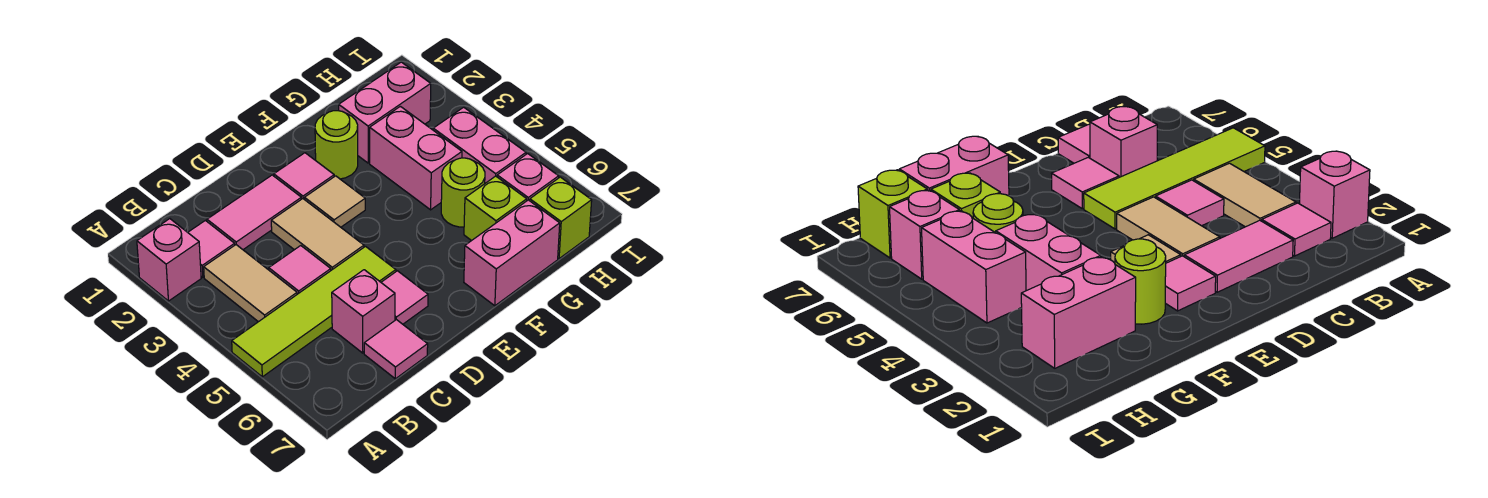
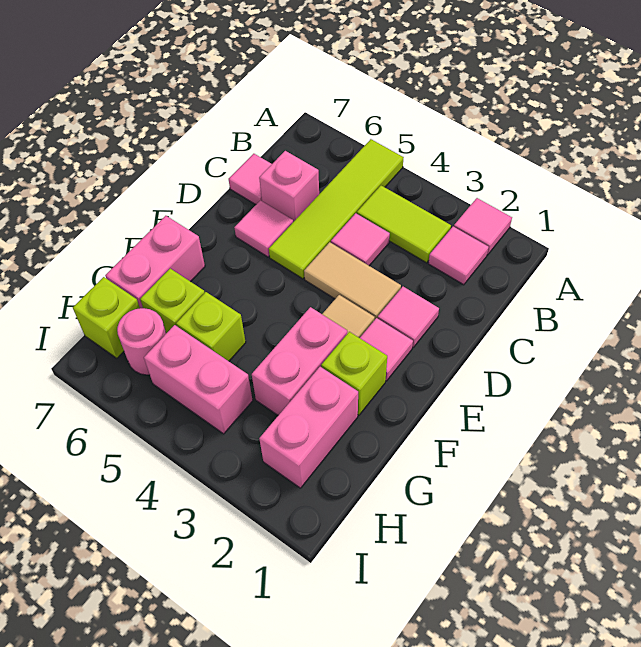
pink brick A2 level 1 -> pink tile A2 level 1
tan tile B3:B4 level 1 -> lime tile B3:B4 level 1
pink tile C2:D2 level 1 -> pink tile D2 level 1
lime round brick F2 level 1 -> lime brick F2 level 1
pink brick G3:G4 level 1 -> pink brick F3:G3 level 1
lime round brick G5 level 1 -> lime brick G5 level 1
pink brick H6 level 1 -> pink round brick H6 level 1

